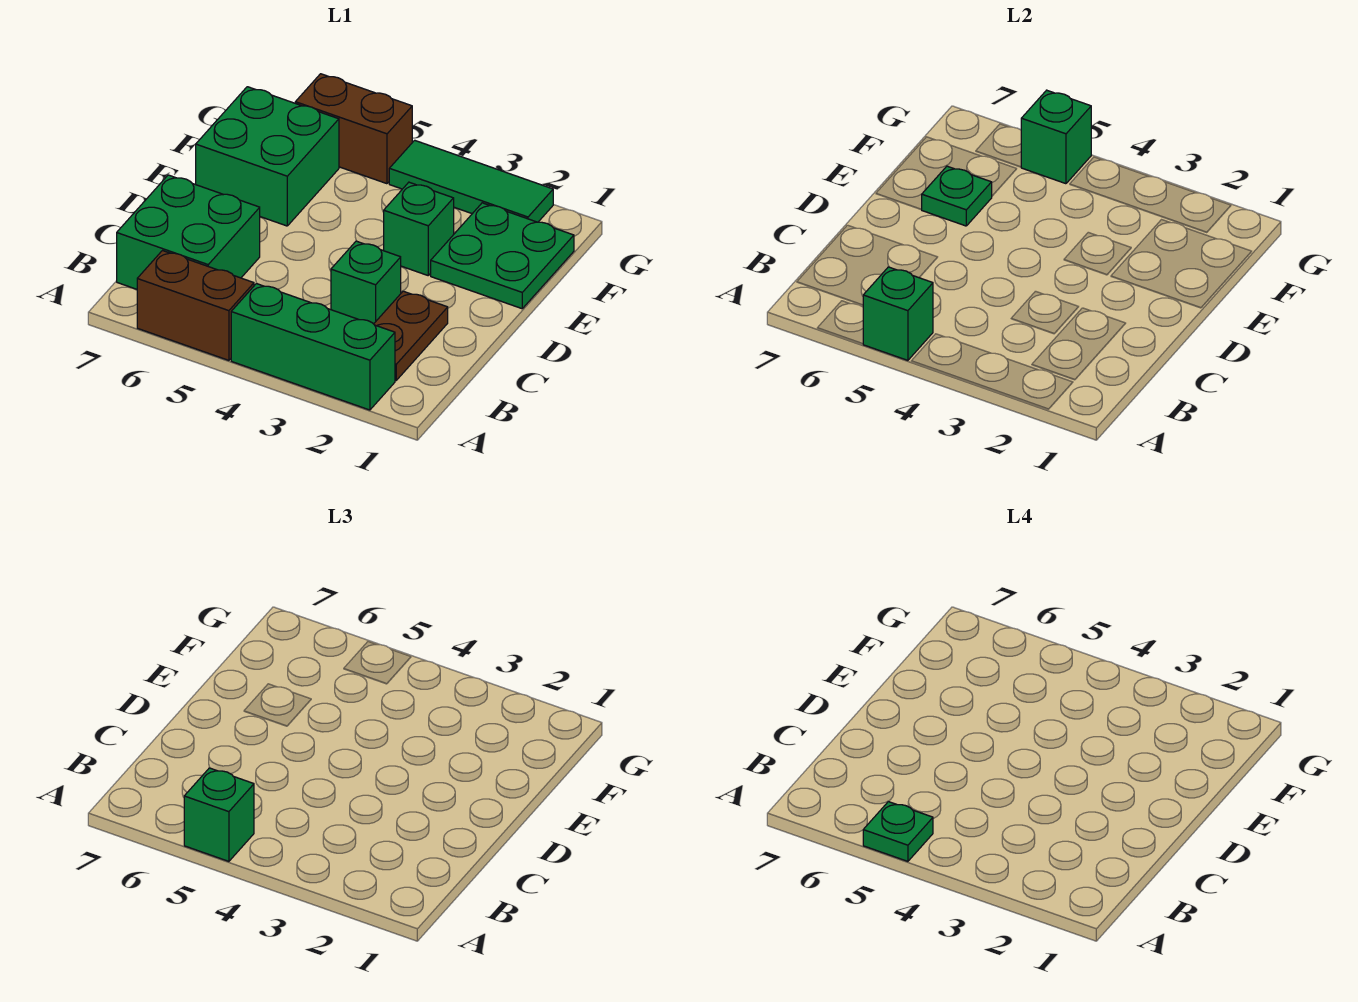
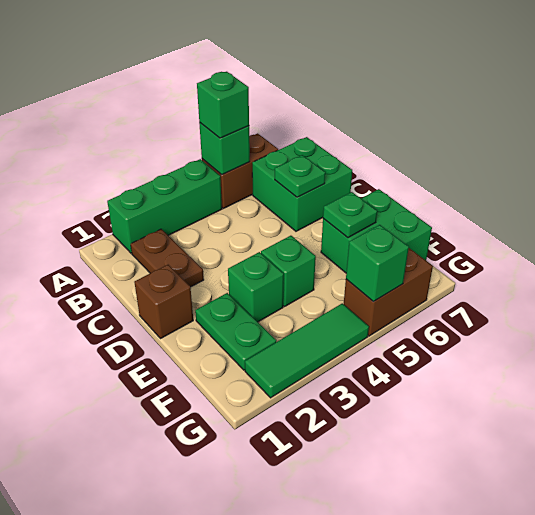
green plate A5 level 4 -> green plate C6 level 2
green brick C3 level 1 -> green brick E4 level 1
none -> brown brick D1 level 1
green plate E1:F2 level 1 -> green plate E2:F2 level 1

